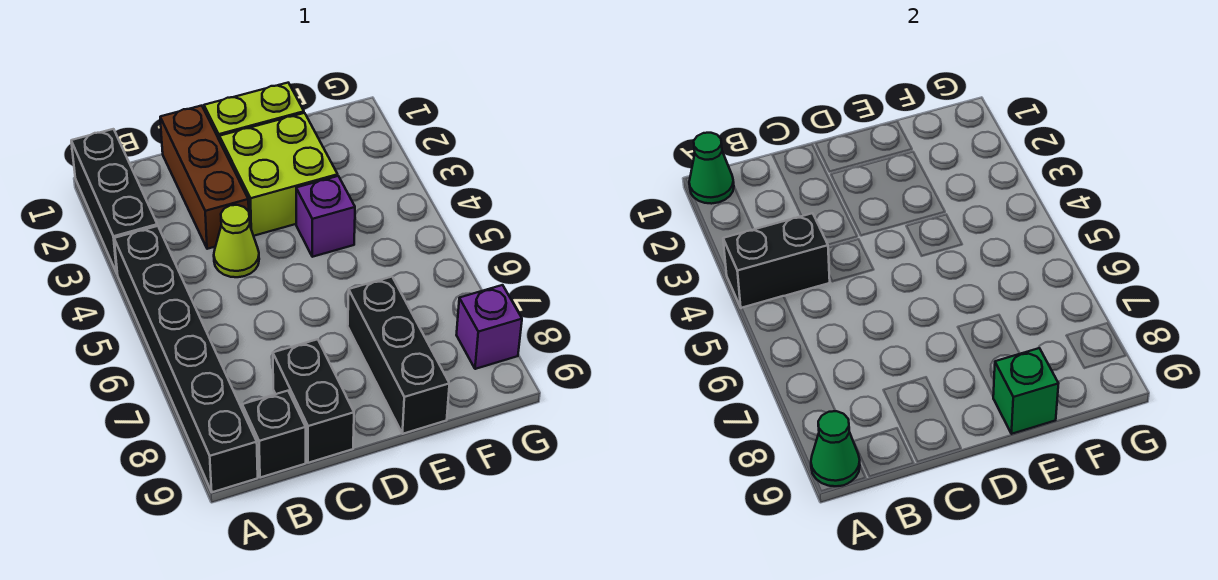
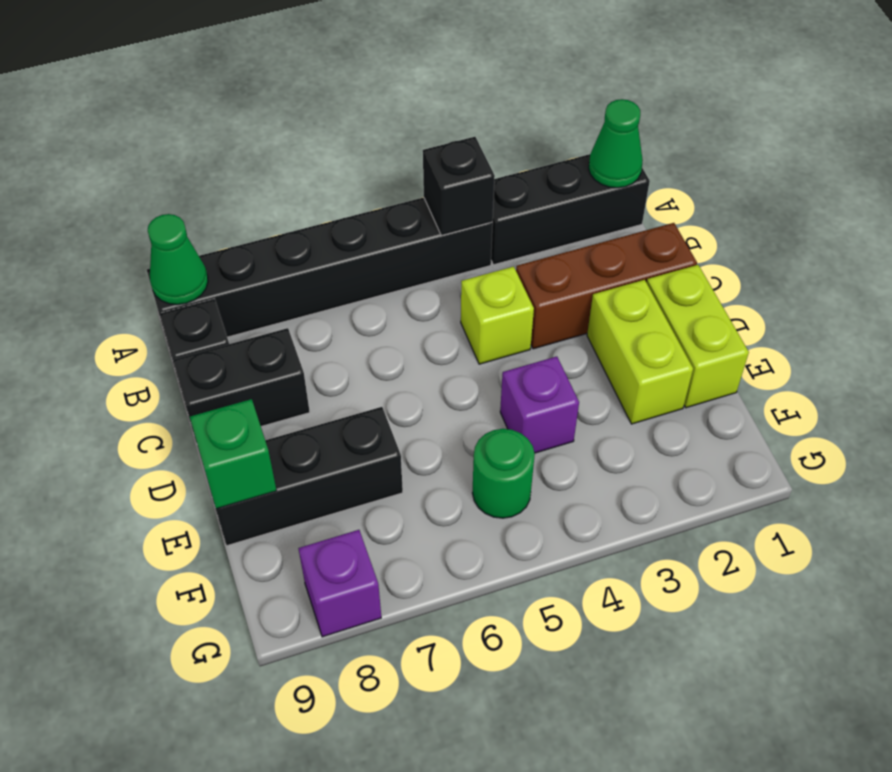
black brick A4:B4 level 2 -> black brick A4 level 2
lime cone C4 level 1 -> lime brick C4 level 1
lime brick D2:E3 level 1 -> lime brick D2:E2 level 1
none -> green round brick F5 level 1

